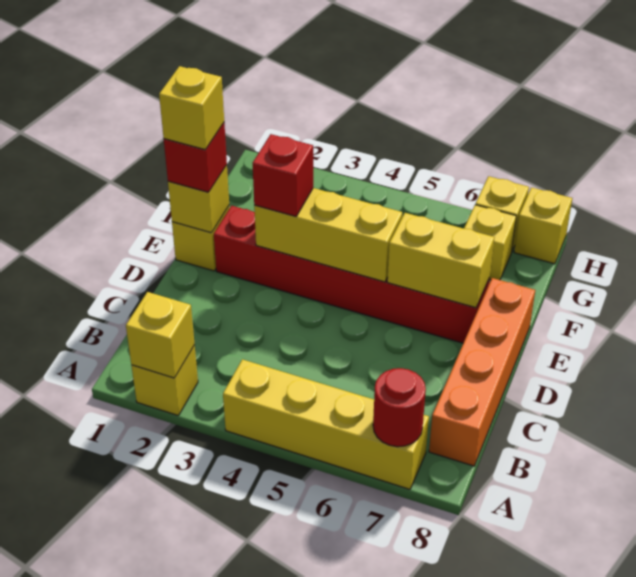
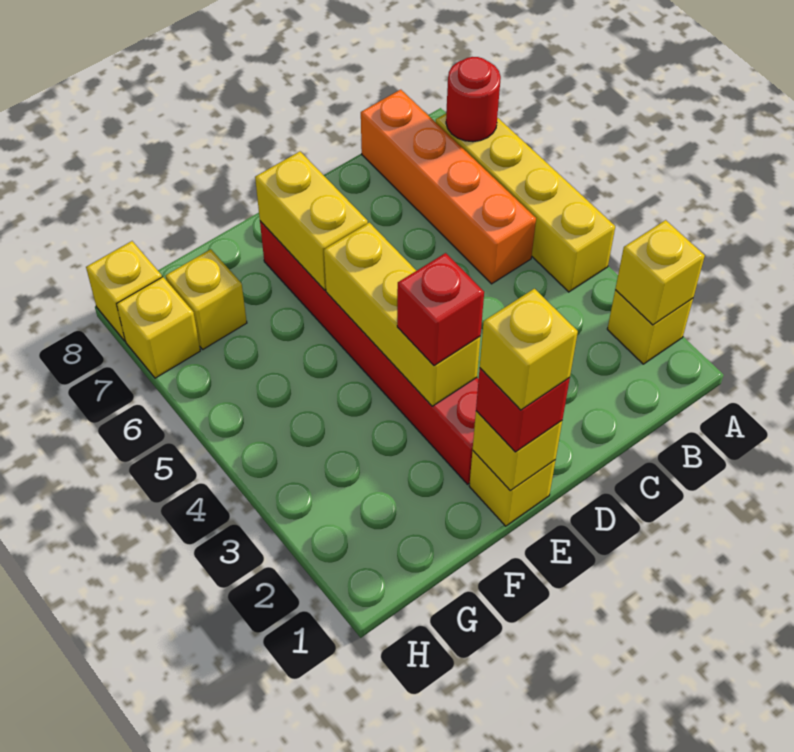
orange brick B8:E8 level 1 -> orange brick B5:B8 level 1

